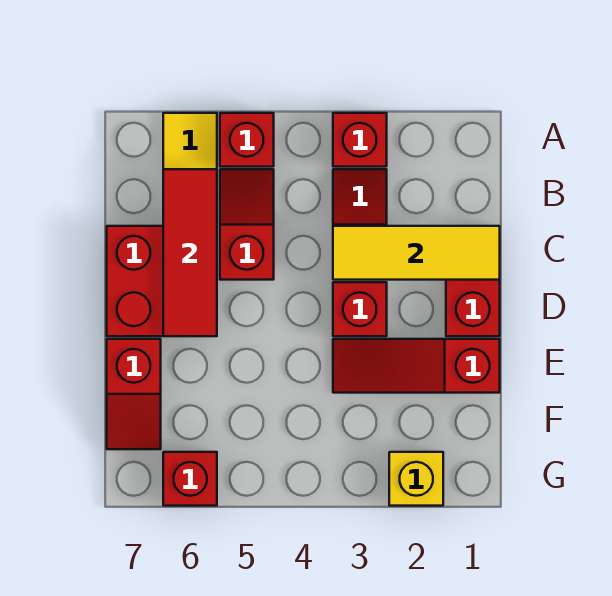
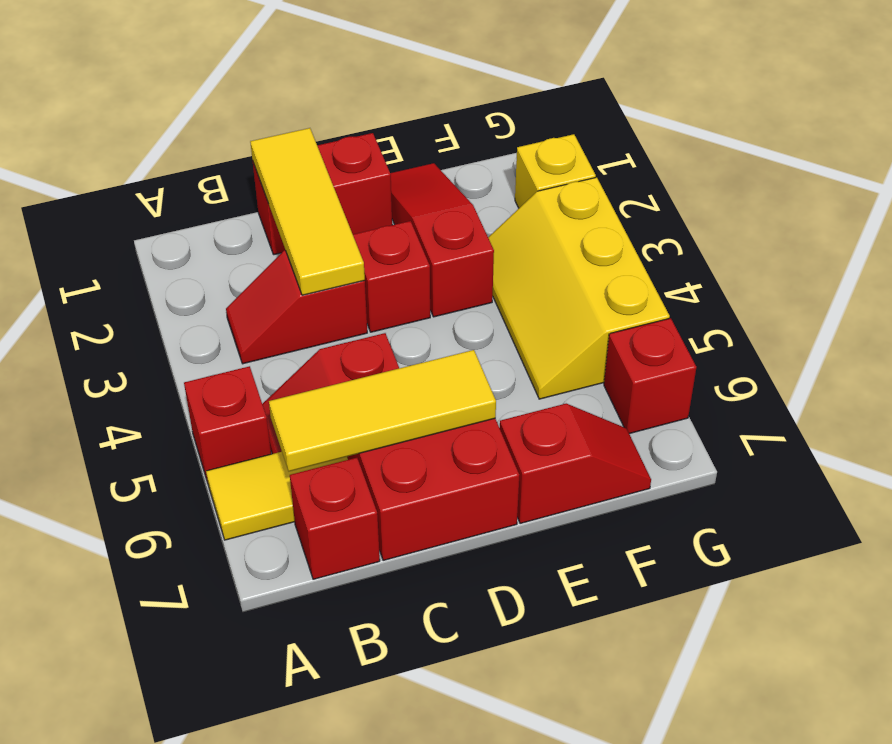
red brick A3 level 1 -> red brick B7 level 1
red tile B6:D6 level 2 -> yellow tile B6:D6 level 2
red slope E1:E3 level 1 top 1 -> red slope E1:E3 level 1 top 3
none -> yellow slope F3:G5 level 1 top G

